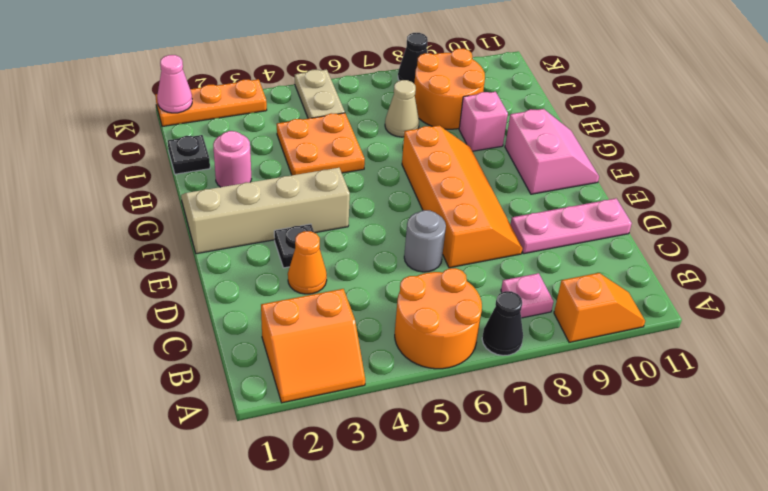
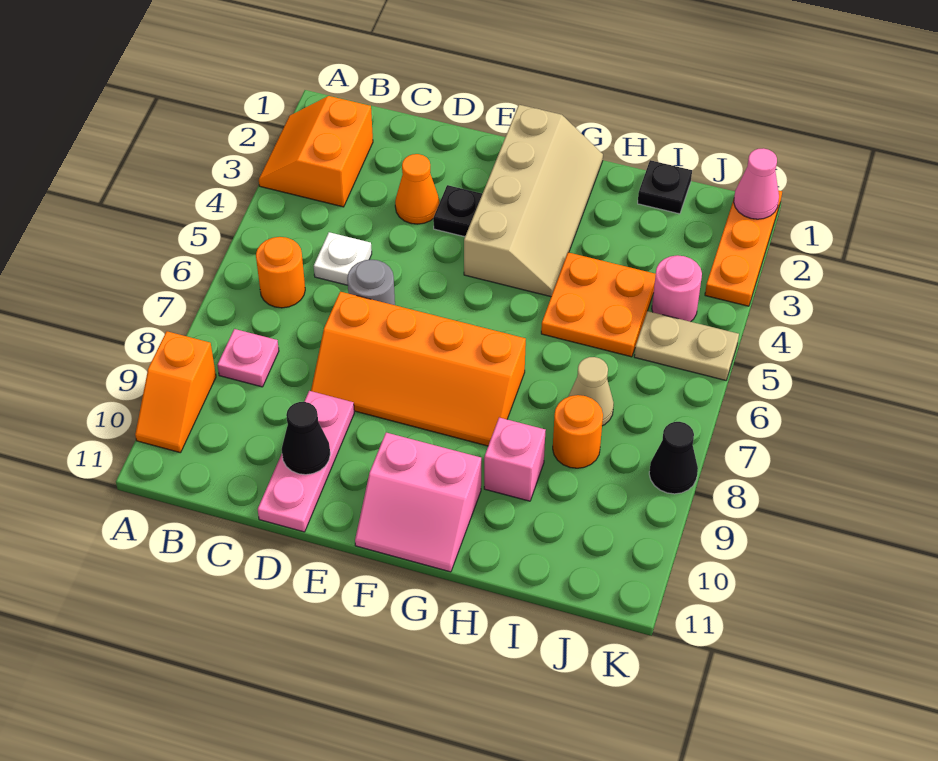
orange round brick A5:B6 level 1 -> orange round brick B6 level 1
black cone A7 level 1 -> black cone D10 level 2
none -> white plate C5 level 1
pink round brick H2 level 1 -> pink round brick J4 level 1
orange round brick I8:J9 level 1 -> orange round brick I8 level 1

